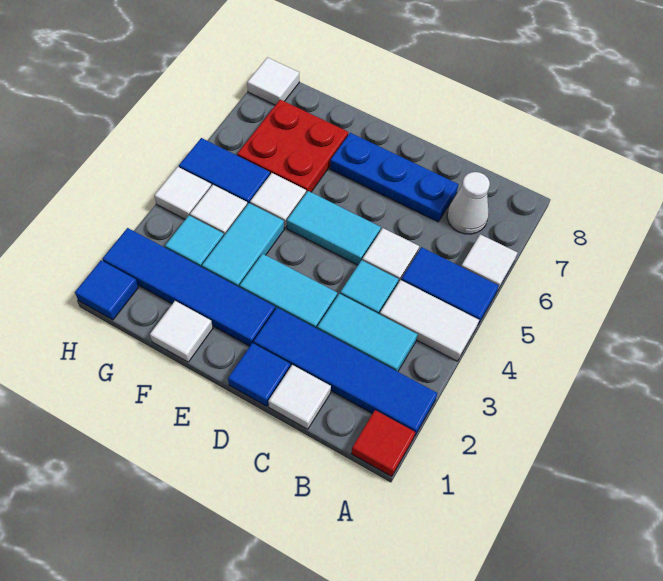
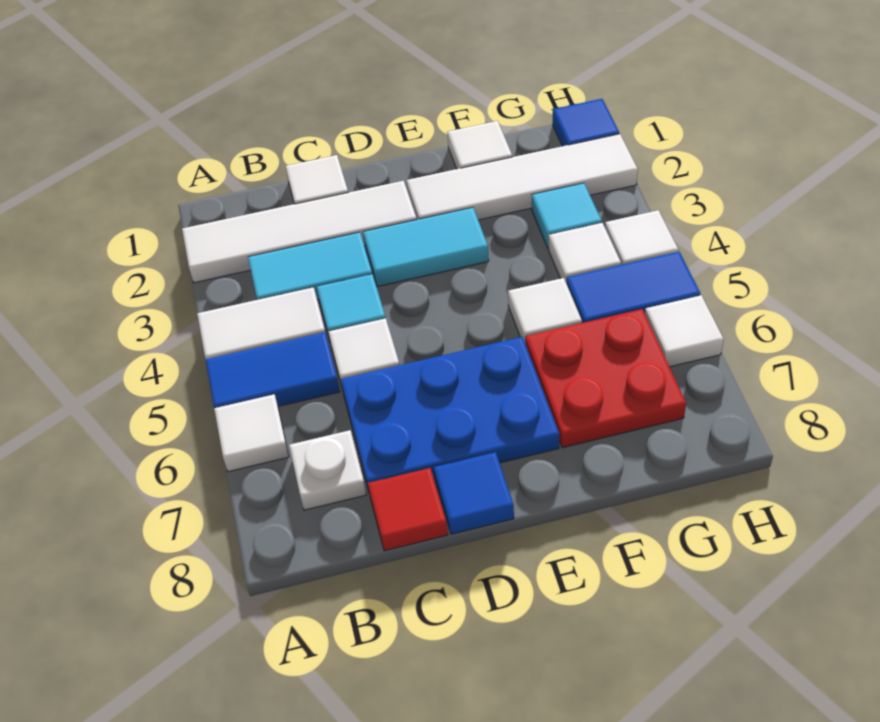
red tile A1 level 1 -> red tile C8 level 1
blue tile A2:D2 level 1 -> white tile A2:D2 level 1
white cone B7 level 1 -> white plate B7 level 1
blue plate C7:E7 level 1 -> blue plate C6:E7 level 1
blue tile D1 level 1 -> blue tile D8 level 1
cyan tile D5:E5 level 1 -> none
blue tile E2:H2 level 1 -> white tile E2:H2 level 1
cyan tile F3:F4 level 1 -> none
white tile H8 level 1 -> white tile H6 level 1

